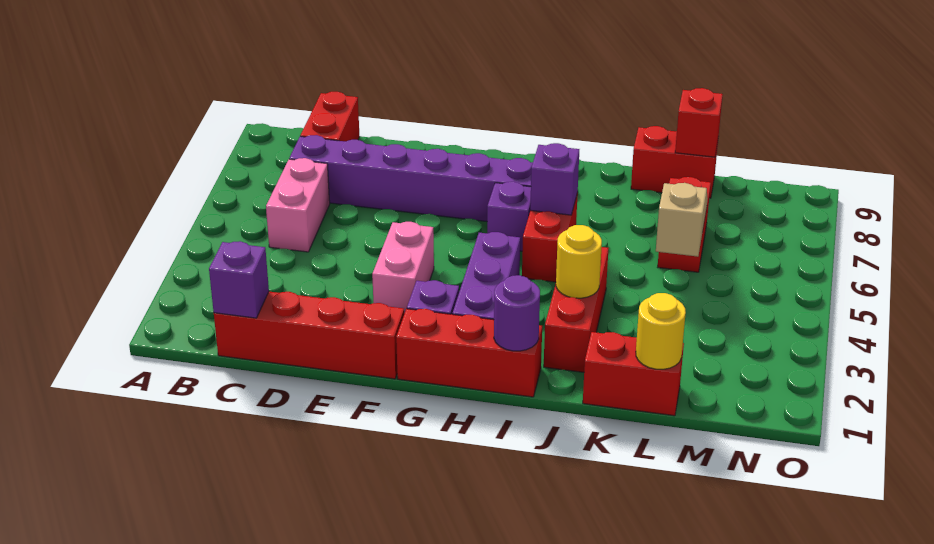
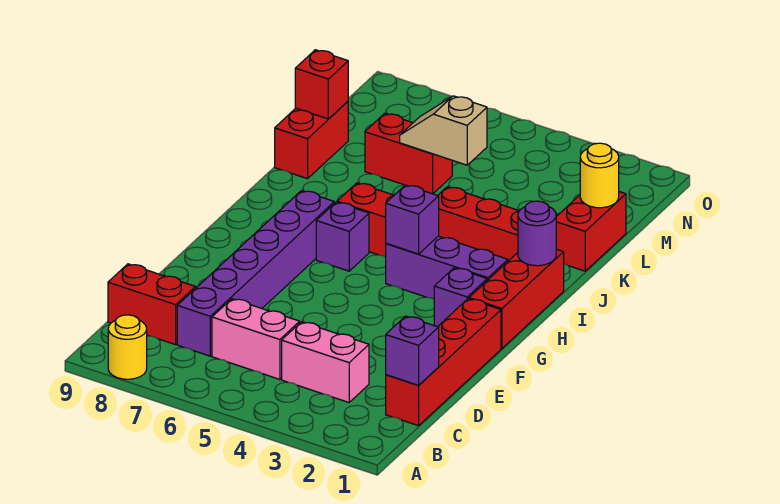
pink brick F3:F4 level 1 -> pink brick C3:C4 level 1
purple brick I6 level 2 -> purple brick H4 level 2
yellow round brick J3 level 2 -> yellow round brick A8 level 1

